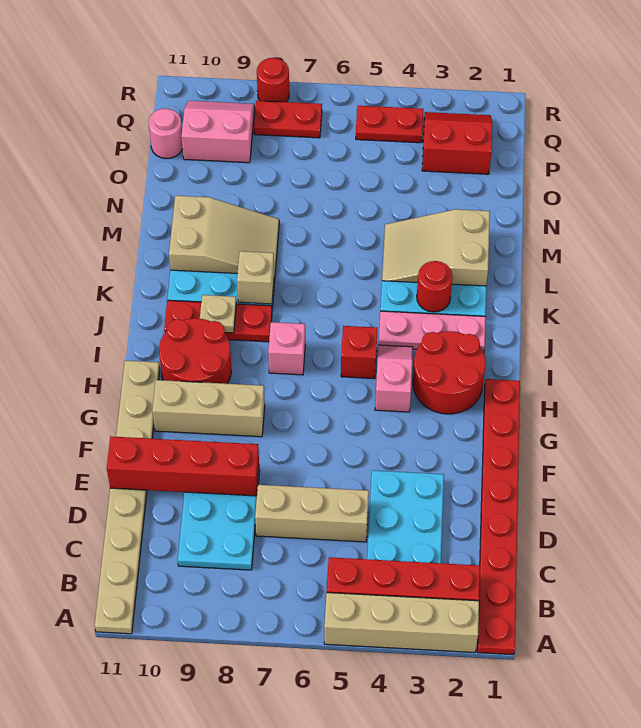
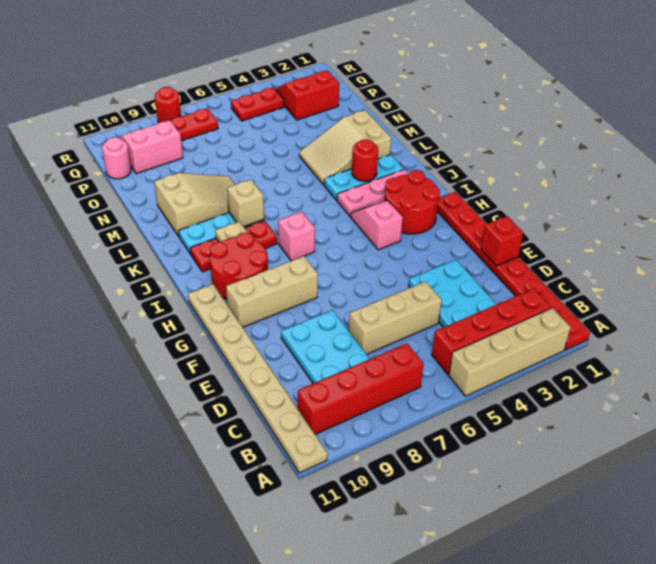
red brick E8:E11 level 2 -> red brick B7:B10 level 1
red brick I5 level 1 -> red brick E1 level 2

